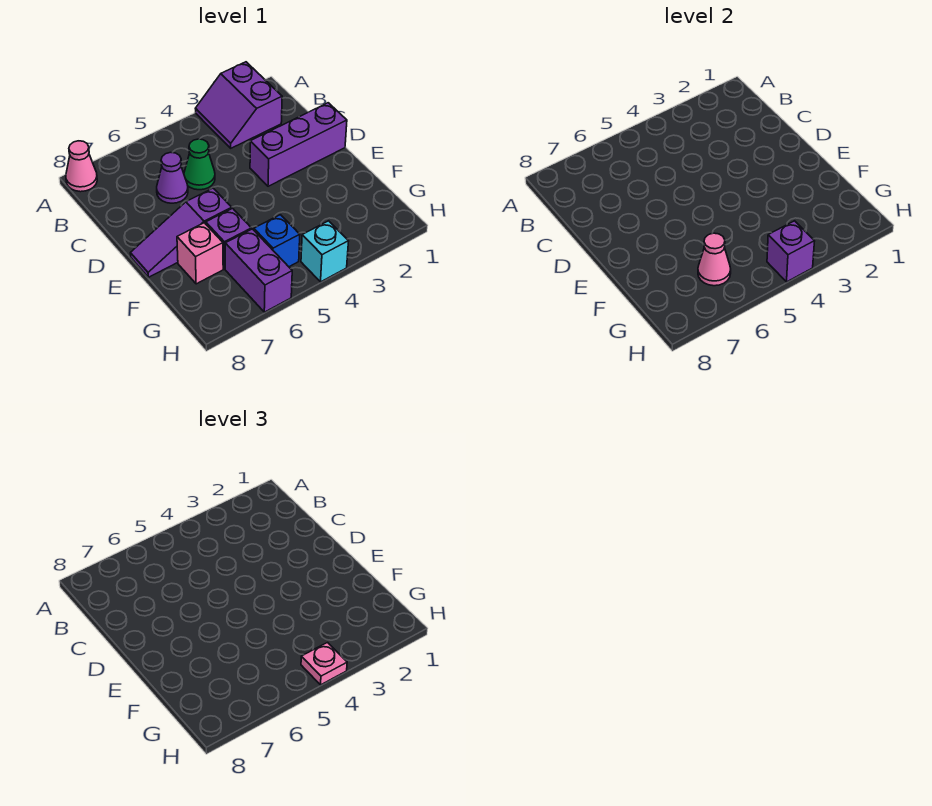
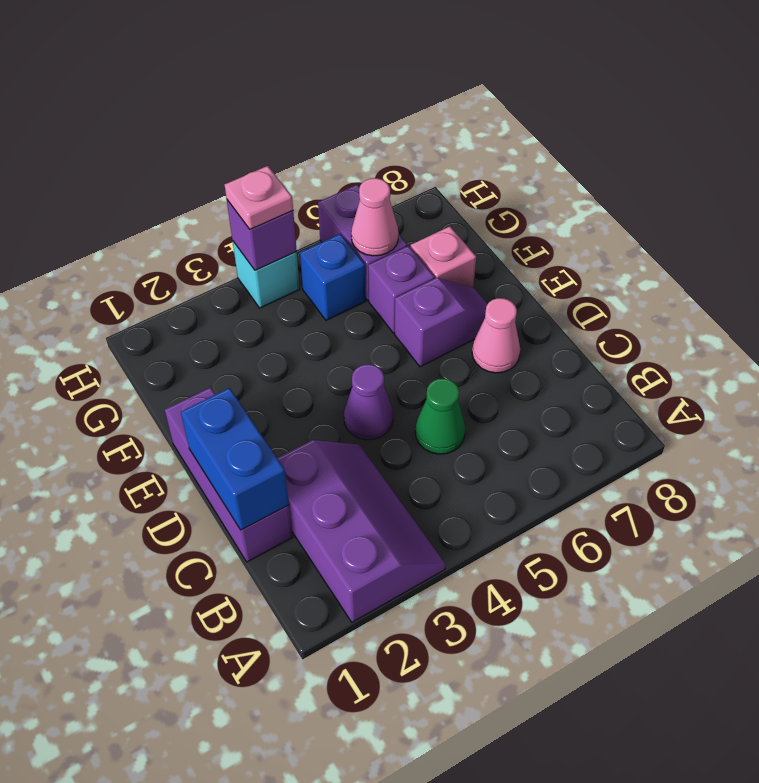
purple slope A2:B3 level 1 top 2 -> purple slope A2:C3 level 1 top 2
pink cone A8 level 1 -> pink cone D7 level 1
none -> blue brick C1:D1 level 2
purple cone C6 level 1 -> purple cone D4 level 1
purple brick D1:D3 level 1 -> purple brick C1:E1 level 1
purple slope E6:E8 level 1 top 6 -> purple slope E6:E7 level 1 top 6

